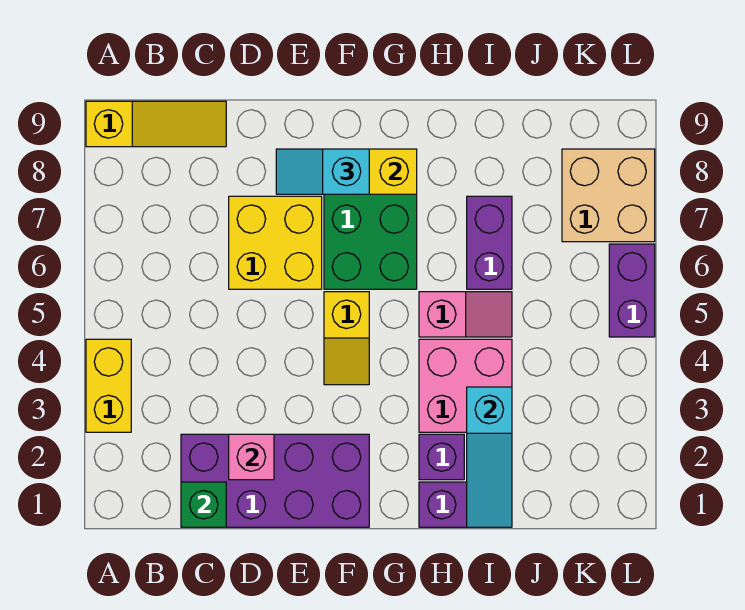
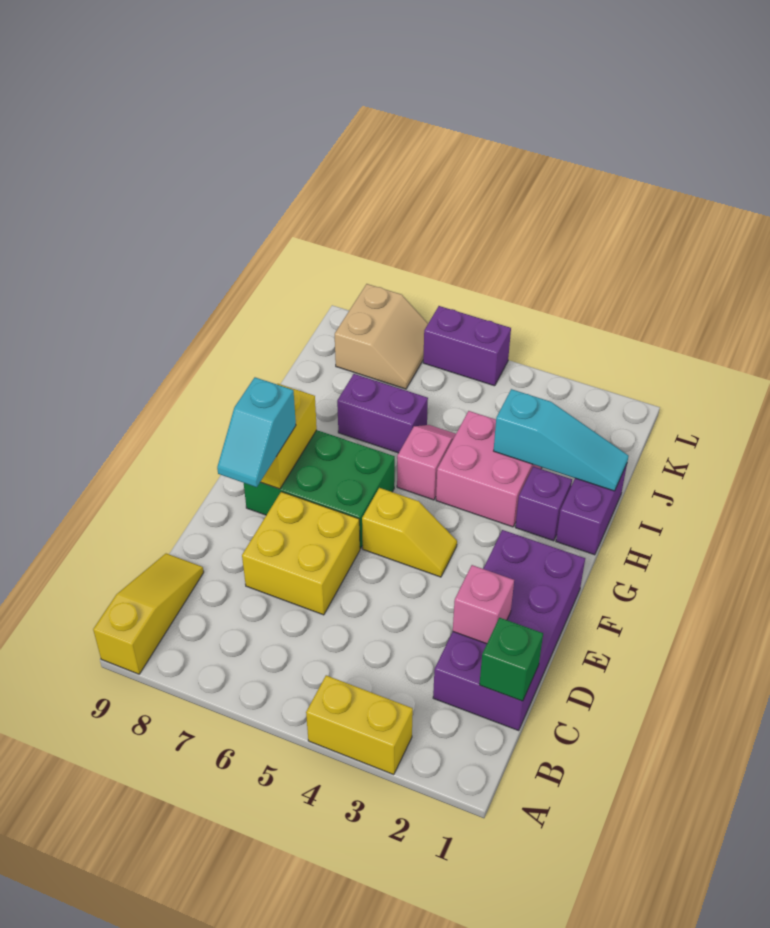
tan brick K7:L8 level 1 -> tan slope K7:L8 level 1 top 8

